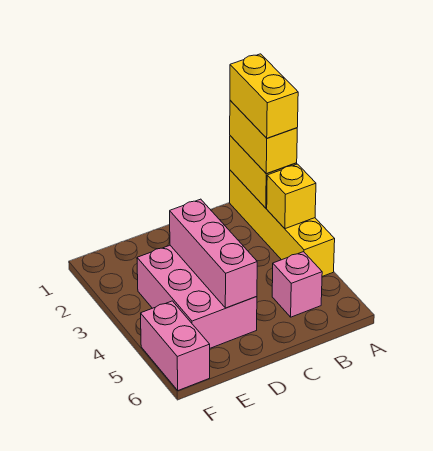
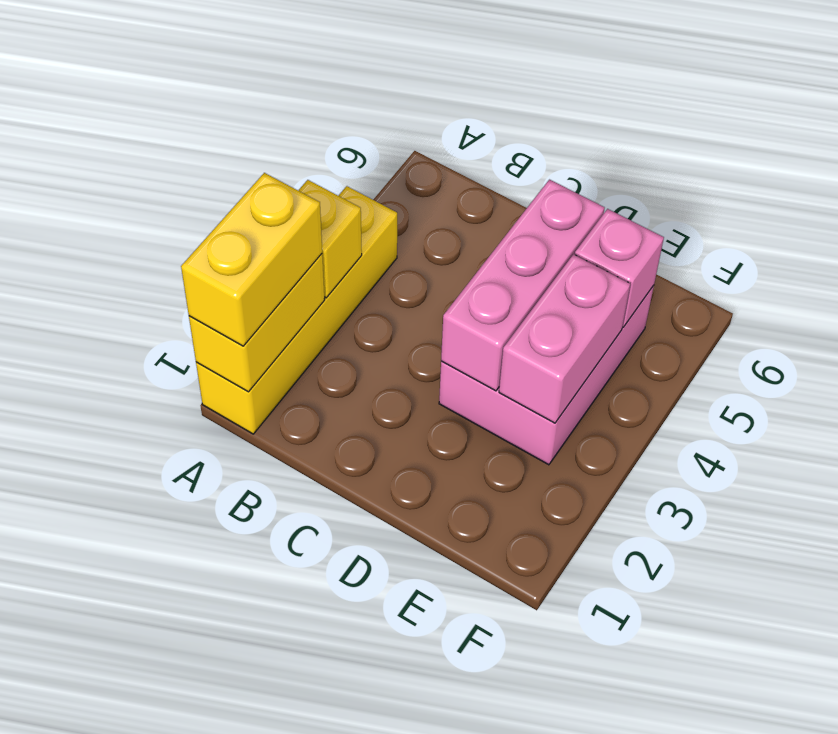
yellow brick A1:A2 level 4 -> none
pink brick B5 level 1 -> pink brick E5 level 2
pink brick F5:F6 level 1 -> pink brick E3:E4 level 2

